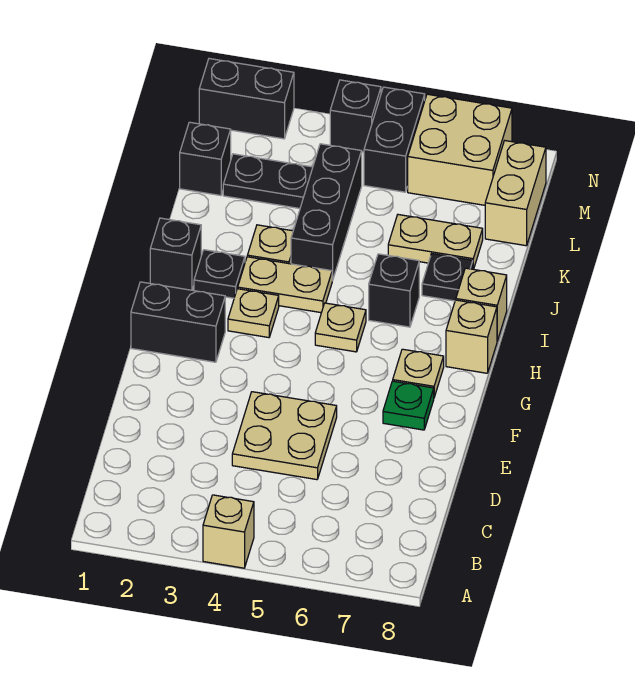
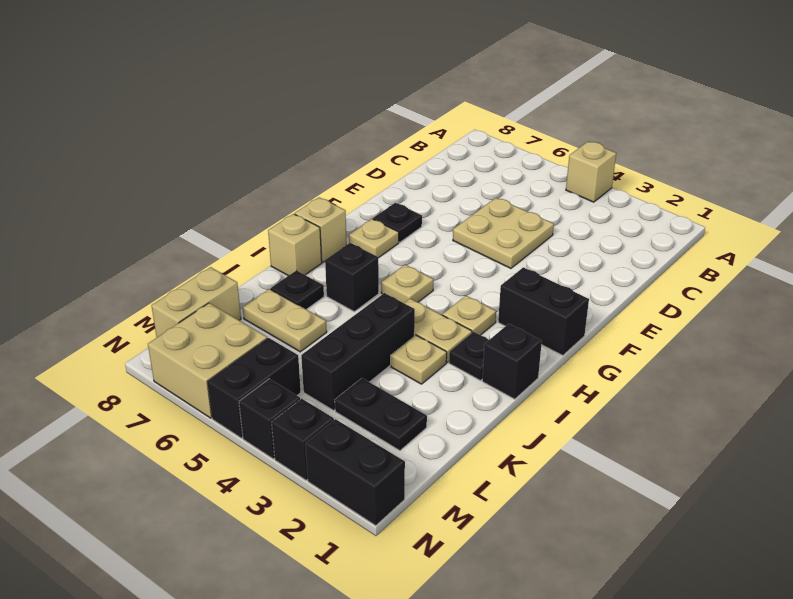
green plate F7 level 1 -> black plate F7 level 1
black brick L1 level 1 -> black brick N3 level 1

